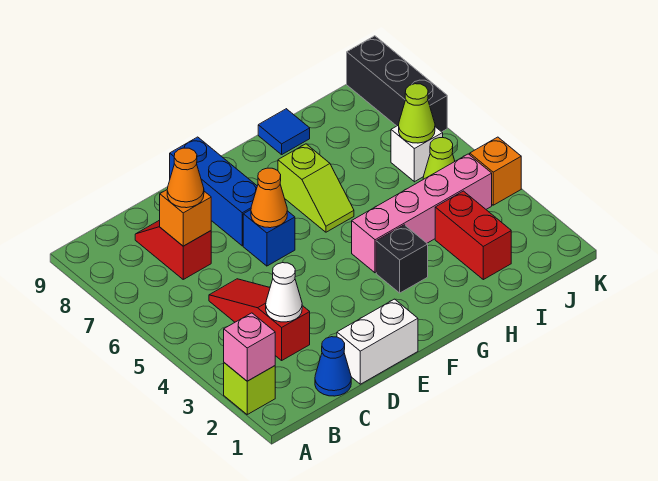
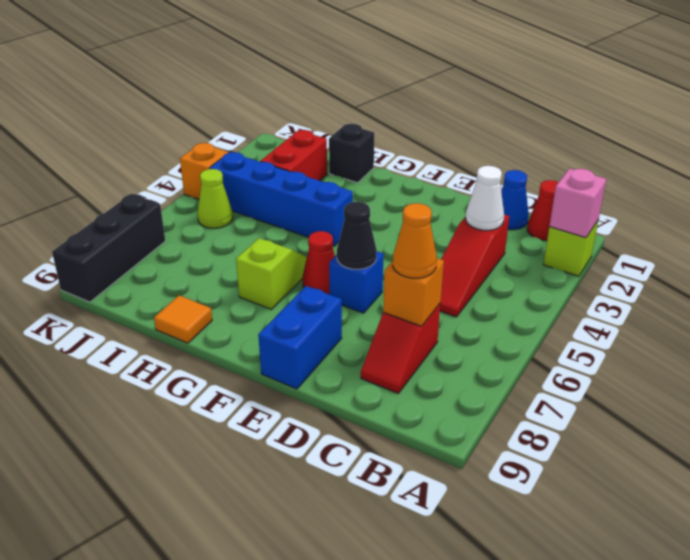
none -> red cone B1 level 1
white brick D1:E1 level 1 -> none
orange cone E6 level 2 -> black cone E6 level 2
blue brick E7:E9 level 1 -> blue brick E8:E9 level 1
none -> red cone F6 level 1
black brick G3 level 1 -> black brick H1 level 1
pink brick G4:J4 level 1 -> blue brick G4:J4 level 1
blue tile H9 level 1 -> orange tile H9 level 1
white brick J6 level 1 -> none
lime cone J6 level 2 -> none

